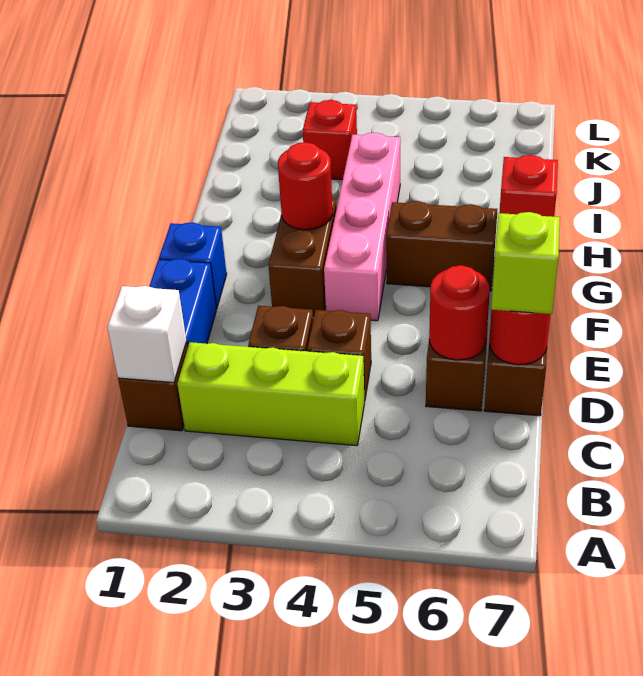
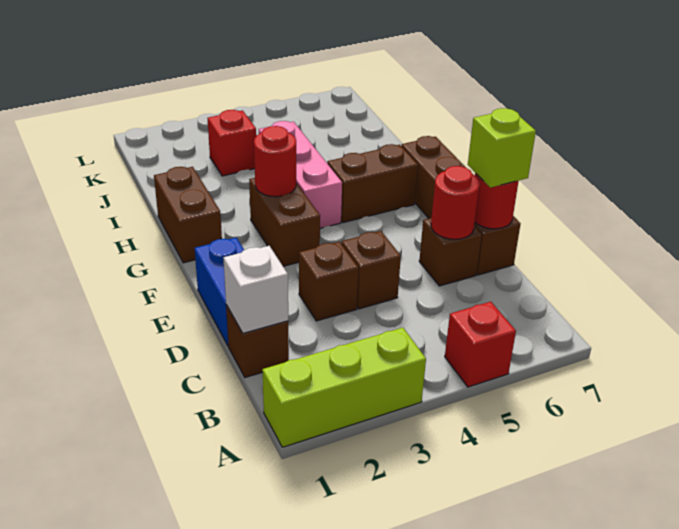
lime brick C2:C4 level 1 -> lime brick A1:A3 level 1
blue brick F1 level 1 -> none
pink brick F4:I4 level 1 -> pink brick G4:I4 level 1
none -> brown brick G1:H1 level 1
red brick G7 level 2 -> red brick A5 level 1

